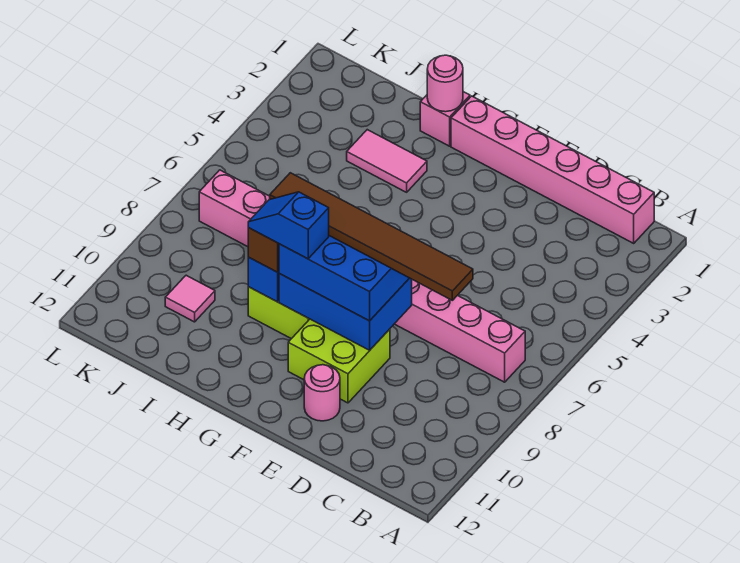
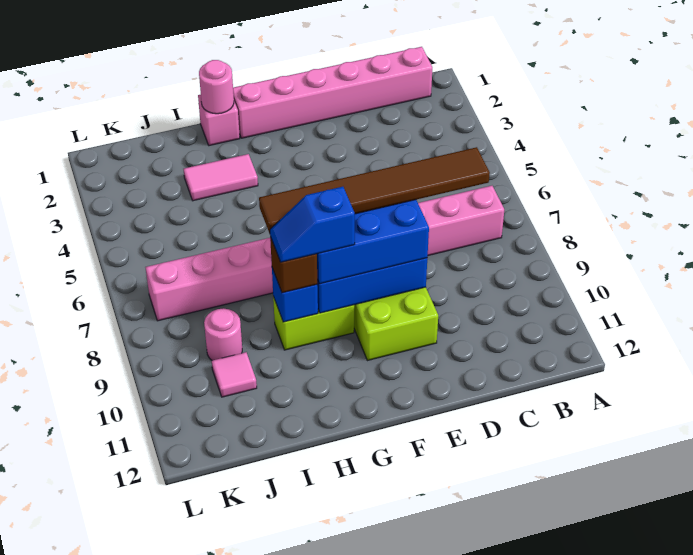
pink round brick E11 level 1 -> pink round brick J9 level 1

